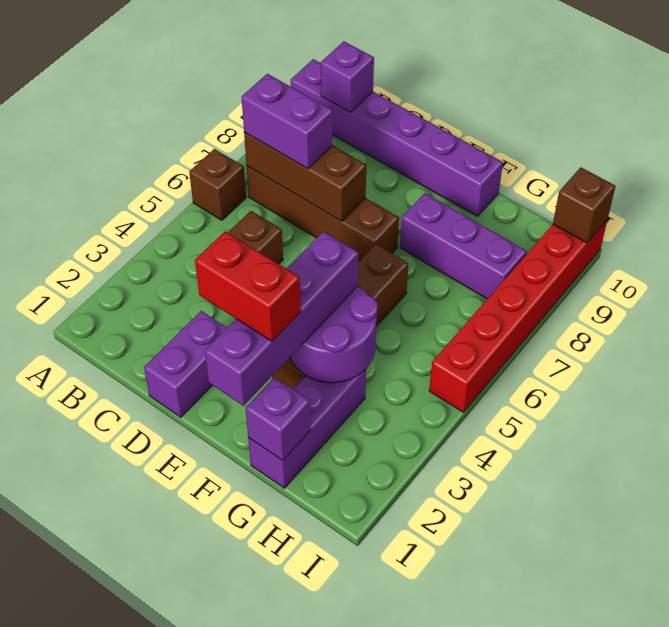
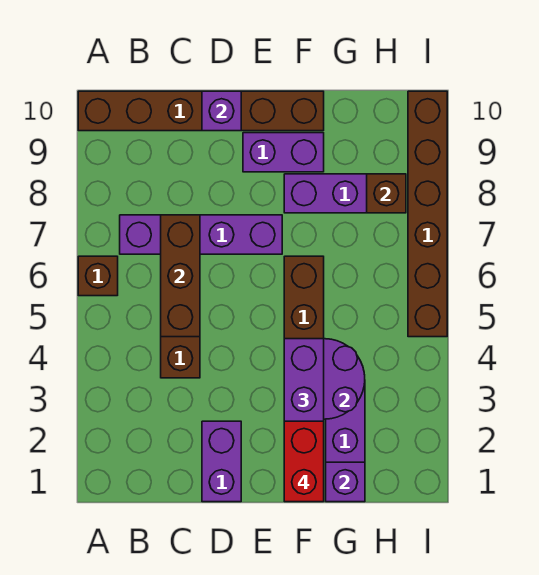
purple brick A10:F10 level 1 -> brown brick A10:F10 level 1
brown brick B7:E7 level 1 -> purple brick B7:E7 level 1
brown brick B7:D7 level 2 -> brown brick C5:C7 level 2
purple brick B7:C7 level 3 -> purple brick E9:F9 level 1
purple brick B10 level 2 -> purple brick D10 level 2
red brick E2:F2 level 4 -> red brick F1:F2 level 4
red brick I5:I10 level 1 -> brown brick I5:I10 level 1
brown brick I10 level 2 -> brown brick H8 level 2

